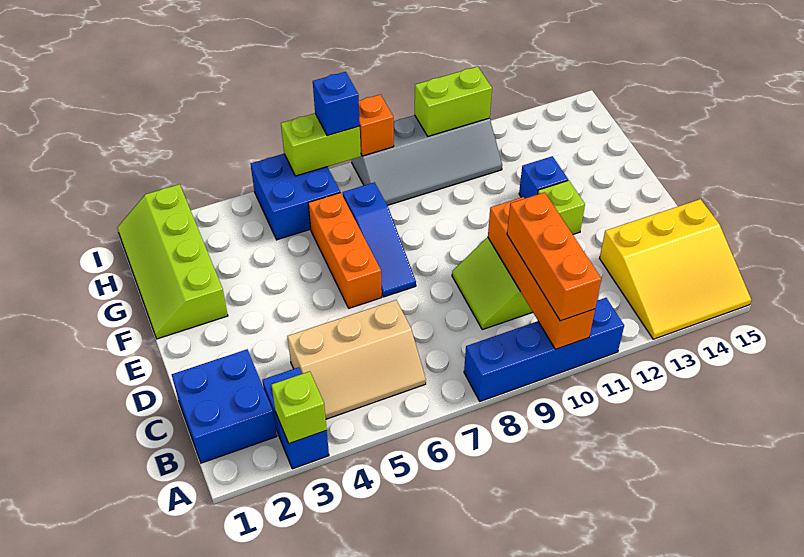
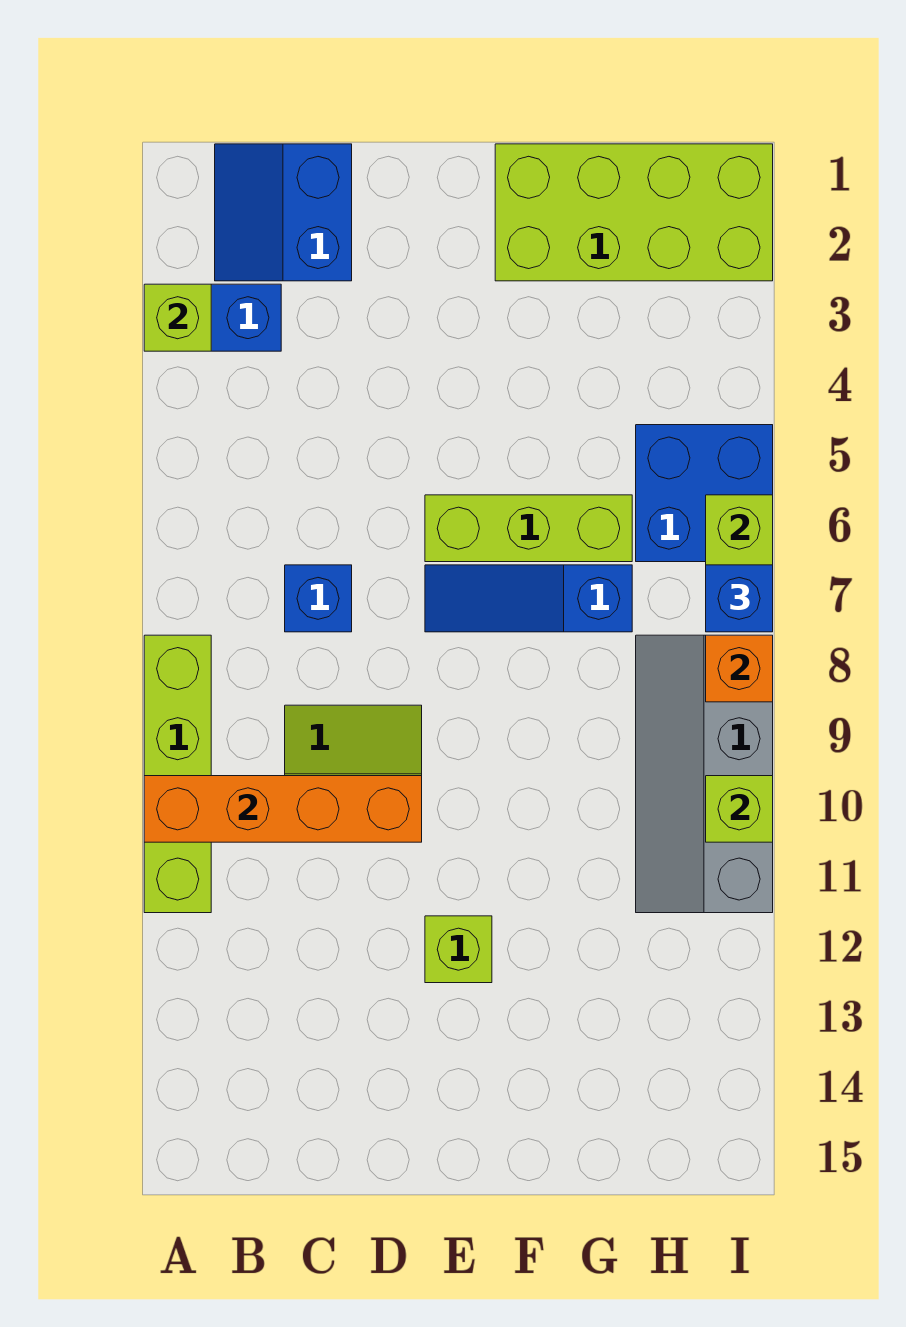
blue brick A8:A11 level 1 -> lime brick A8:A11 level 1
orange brick A10:C10 level 3 -> none
yellow slope A13:C15 level 1 top C -> none
blue brick B1:C2 level 1 -> blue slope B1:C2 level 1 top C
tan slope B4:C6 level 1 top C -> none
orange brick E6:G6 level 1 -> lime brick E6:G6 level 1
lime slope F1:I2 level 1 top 2 -> lime brick F1:I2 level 1
blue brick F12 level 1 -> blue brick C7 level 1
lime brick I10:I11 level 2 -> lime brick I10 level 2

